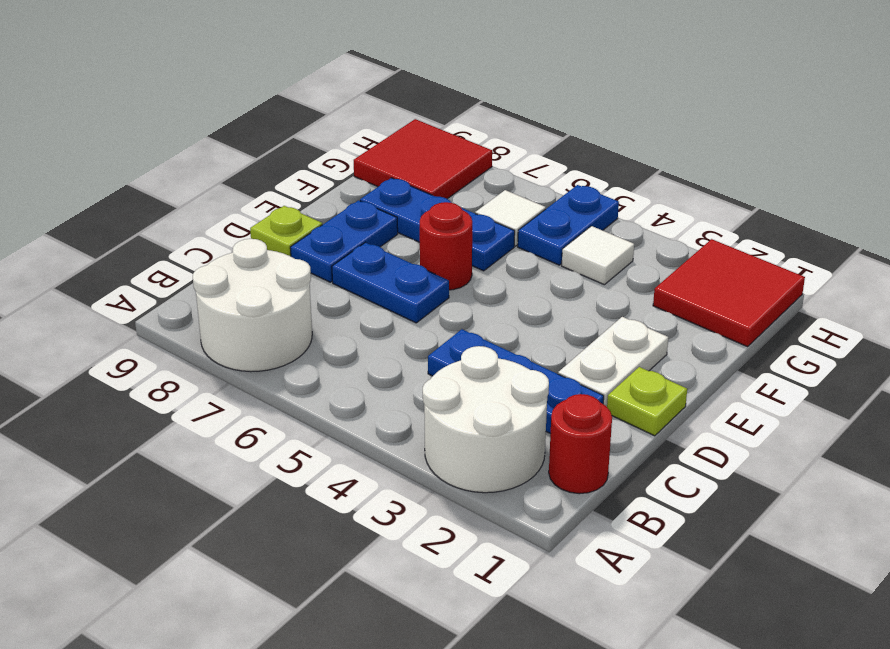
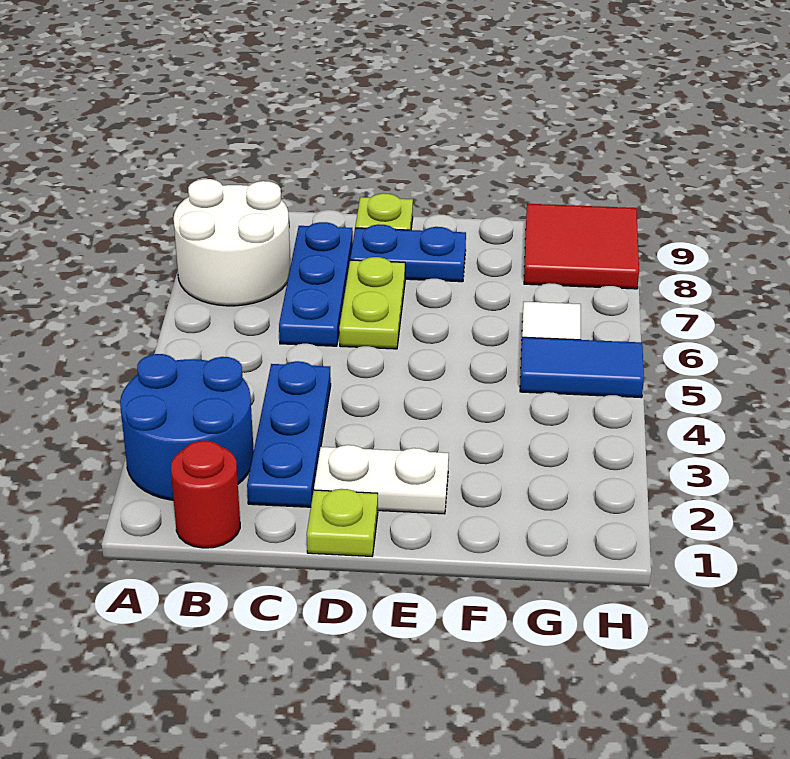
white round brick A2:B3 level 1 -> blue round brick A2:B3 level 1
blue plate D6:D7 level 1 -> lime plate D6:D7 level 1
red round brick E6 level 1 -> none
blue plate F6:F8 level 1 -> blue plate C6:C8 level 1
red tile G1:H2 level 1 -> none
white tile G4 level 1 -> none
blue plate G5:H5 level 1 -> blue tile G5:H5 level 1

